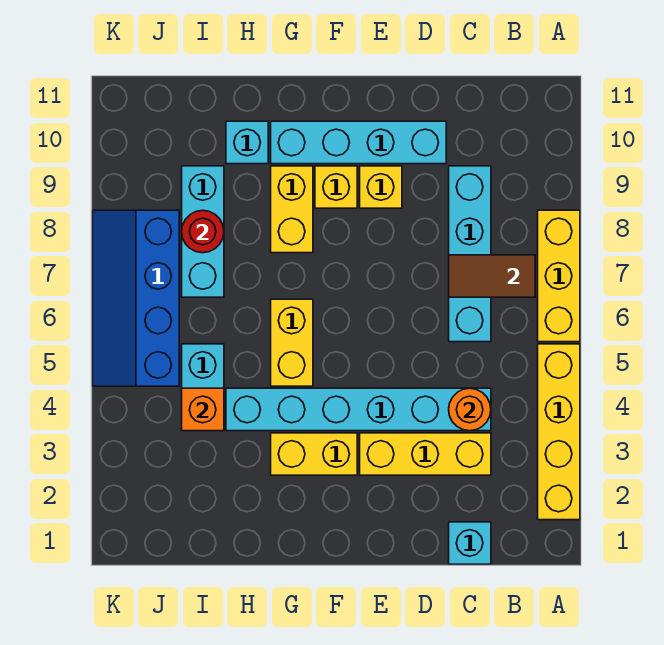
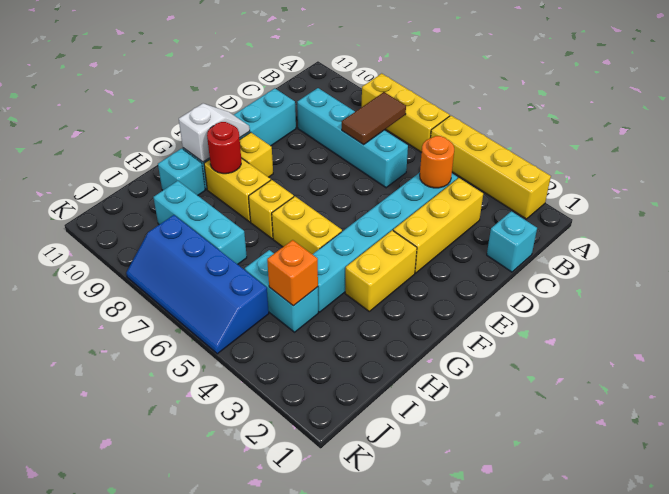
yellow brick E9 level 1 -> yellow brick G7 level 1
none -> white slope F10:G10 level 2 top G
red round brick I8 level 2 -> red round brick G9 level 2

